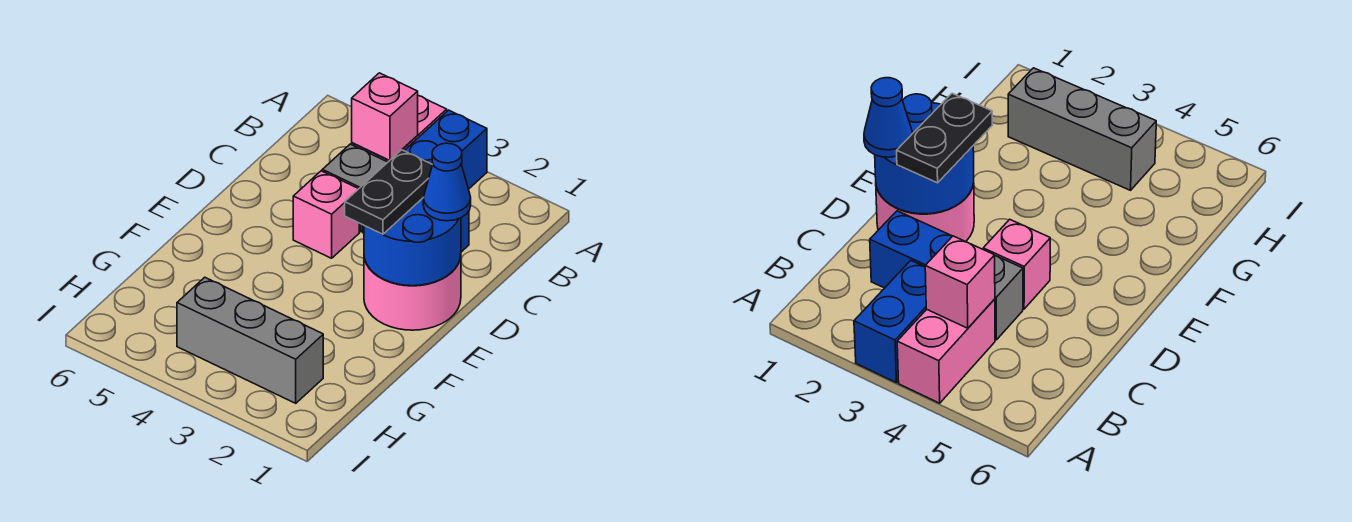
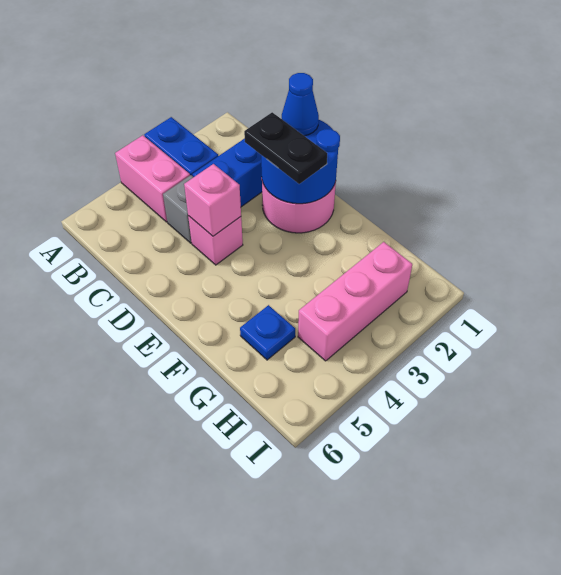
pink brick B4 level 2 -> pink brick D4 level 2
none -> blue plate G5 level 1
grey brick H2:H4 level 1 -> pink brick H2:H4 level 1

